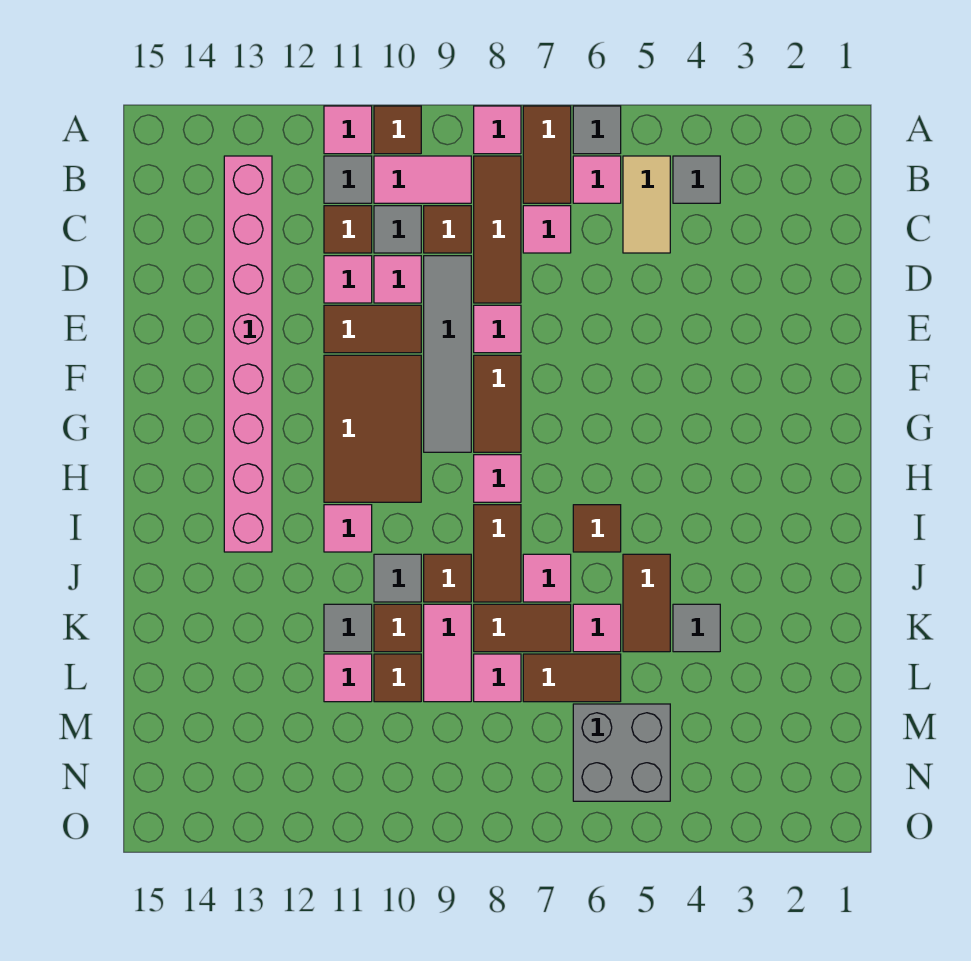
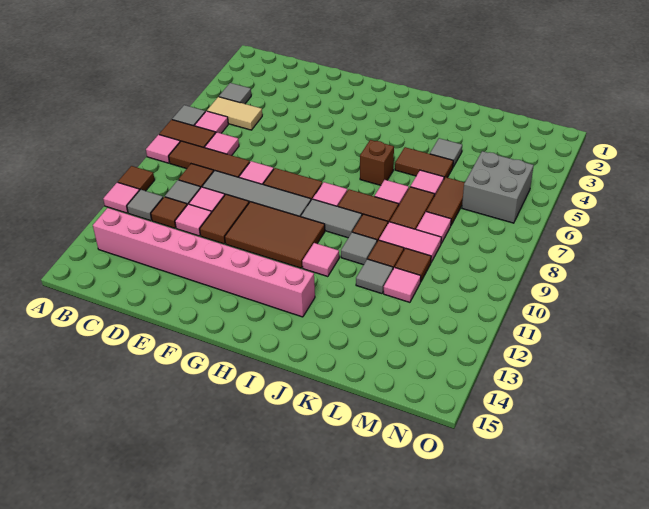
pink tile B9:B10 level 1 -> none
none -> grey tile H9:I9 level 1
brown tile I6 level 1 -> brown brick I6 level 1

